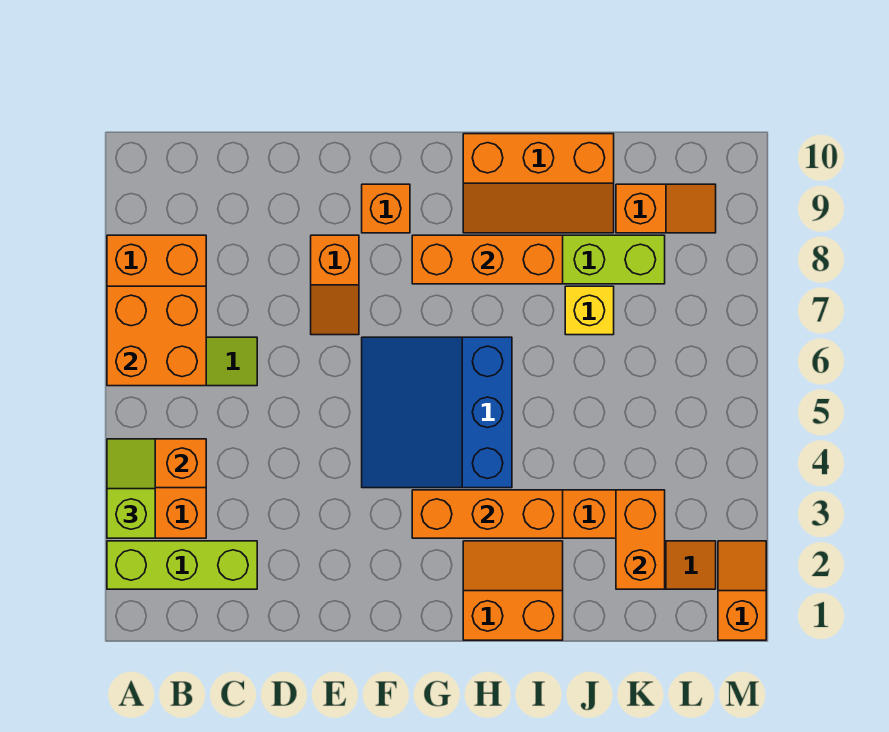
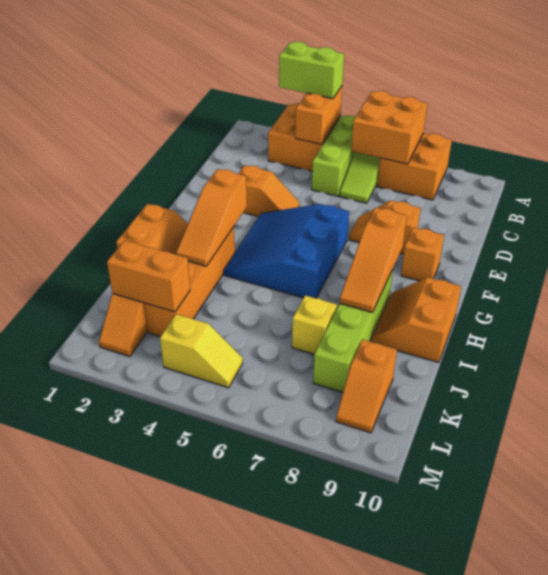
lime brick A2:C2 level 1 -> lime brick A5:C5 level 1
lime slope A3:A4 level 3 top 3 -> lime brick A3:A4 level 3
blue slope F4:H6 level 1 top H -> blue slope F4:H6 level 1 top 6
orange brick G3:I3 level 2 -> orange slope G3:I3 level 2 top G
orange brick G8:I8 level 2 -> orange slope G8:I8 level 2 top G
orange slope H9:J10 level 1 top 10 -> orange slope H9:I10 level 1 top 10
none -> yellow slope L4:L5 level 1 top 4
orange slope M1:M2 level 1 top 1 -> orange slope E3:E4 level 1 top 3

